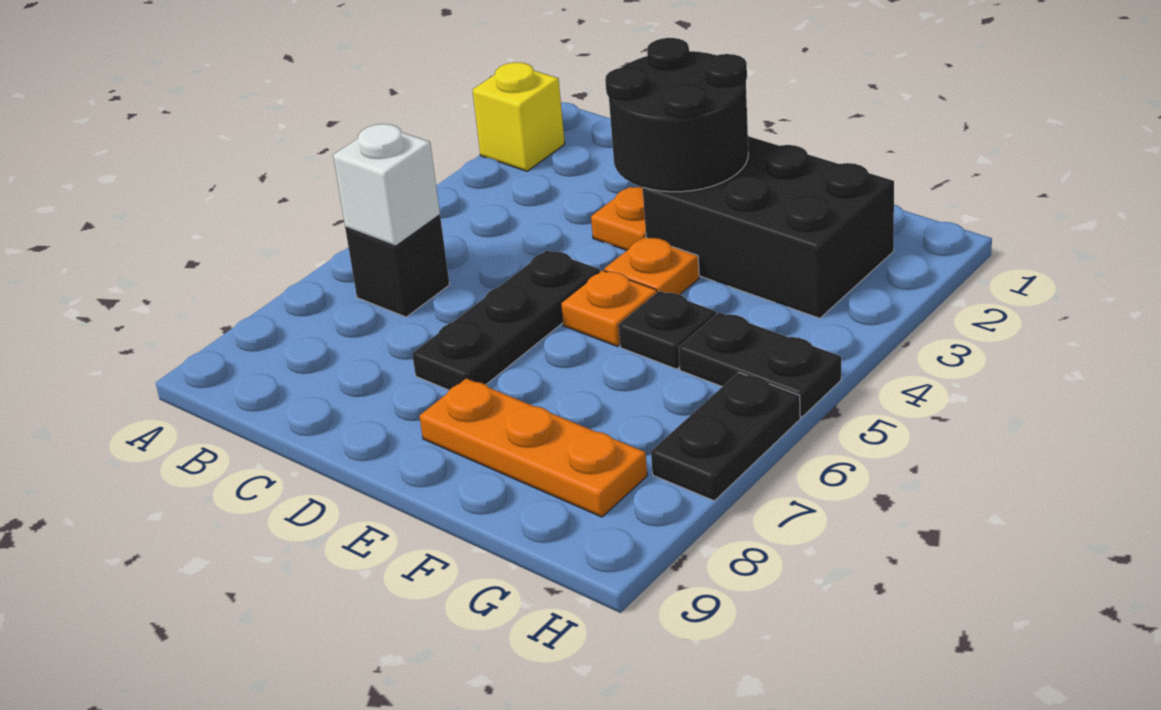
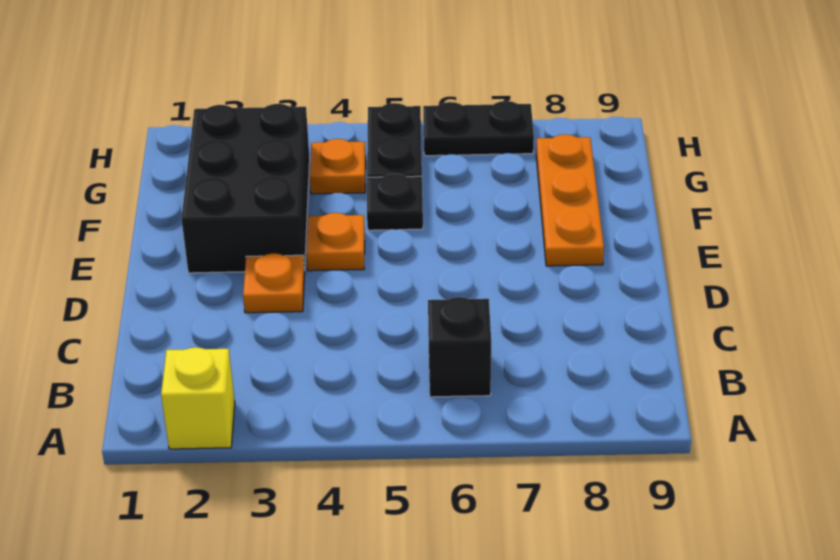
white brick B6 level 2 -> none
black round brick D2:E3 level 2 -> none
black plate D5:D7 level 1 -> none
orange plate E5 level 1 -> orange plate G4 level 1

